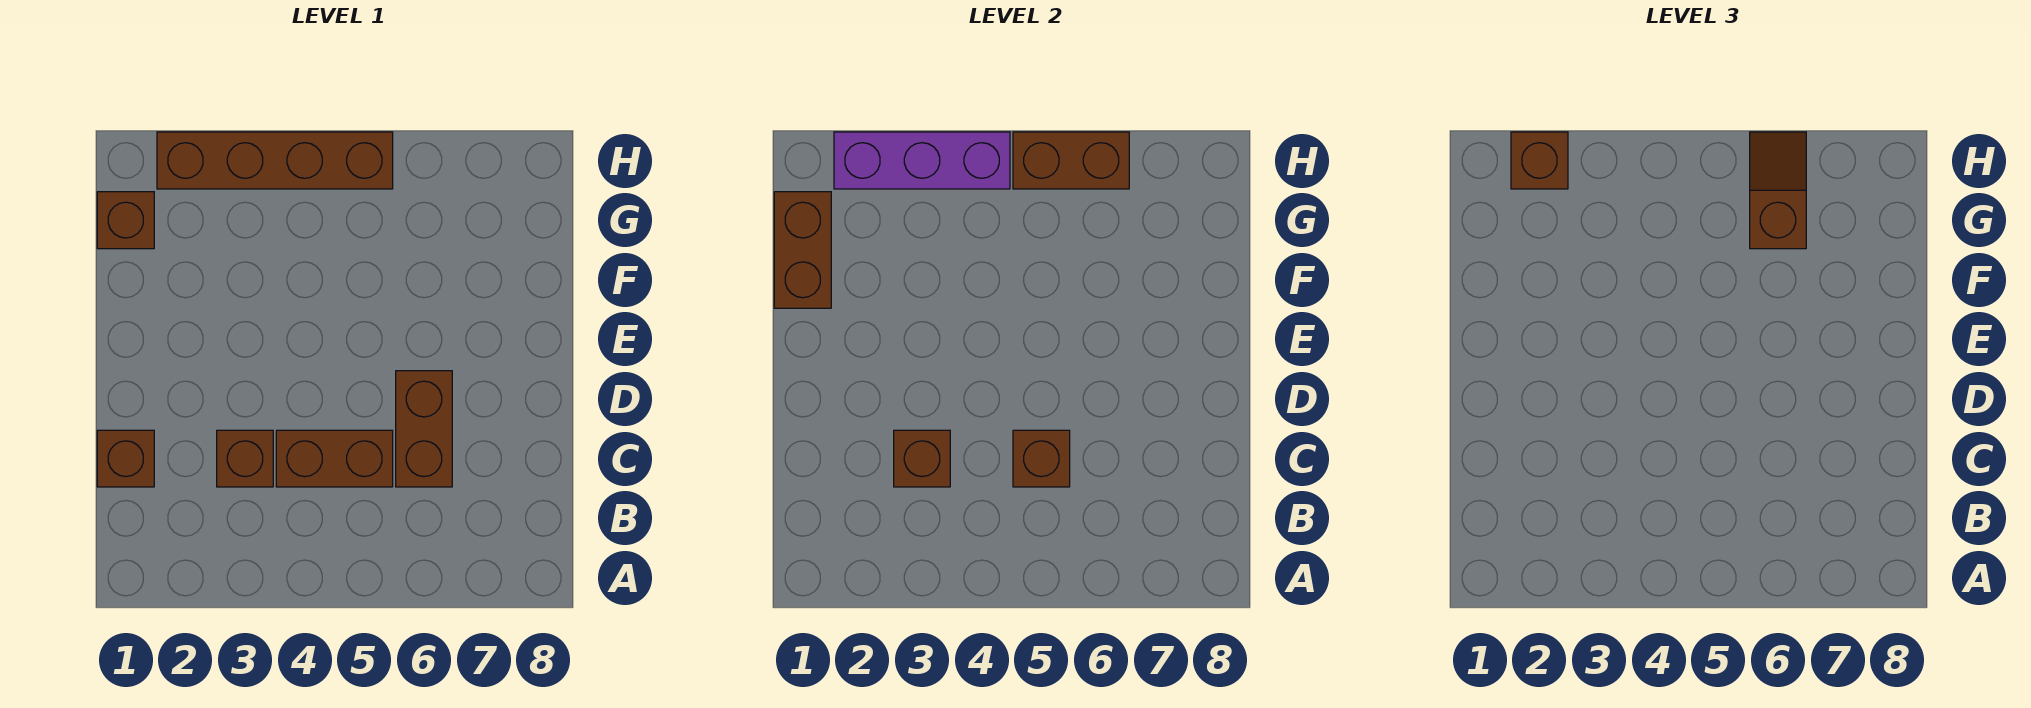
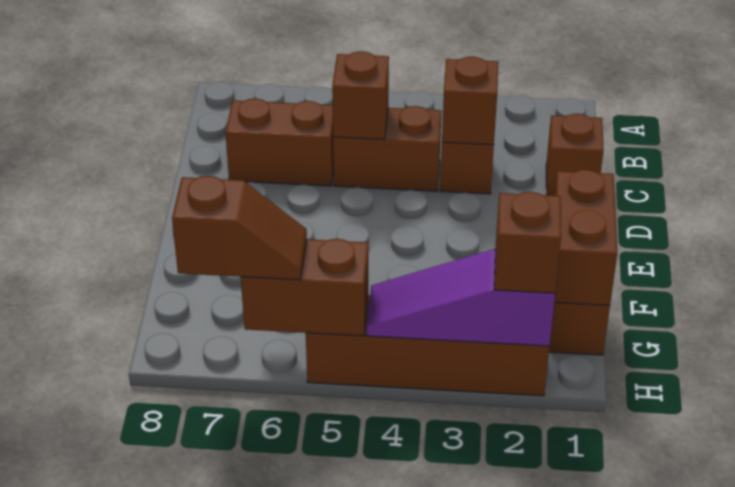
brown brick C6:D6 level 1 -> brown brick C6:C7 level 1
brown slope G6:H6 level 3 top G -> brown slope H6:H7 level 3 top 7
purple brick H2:H4 level 2 -> purple slope H2:H4 level 2 top 2

